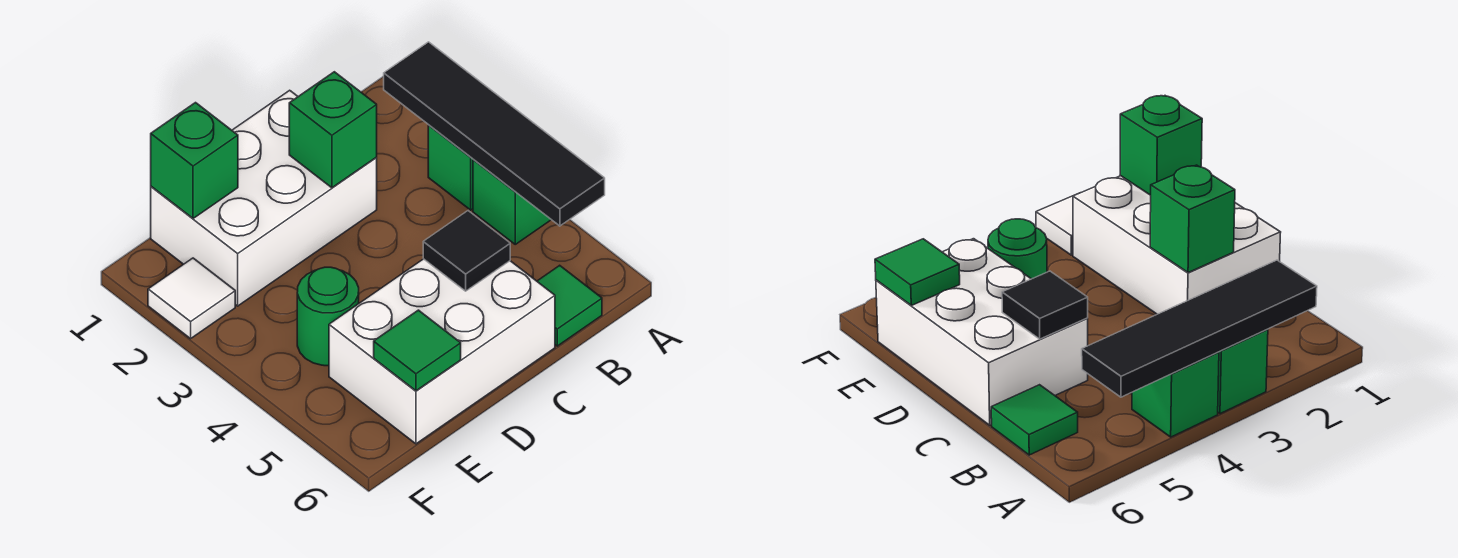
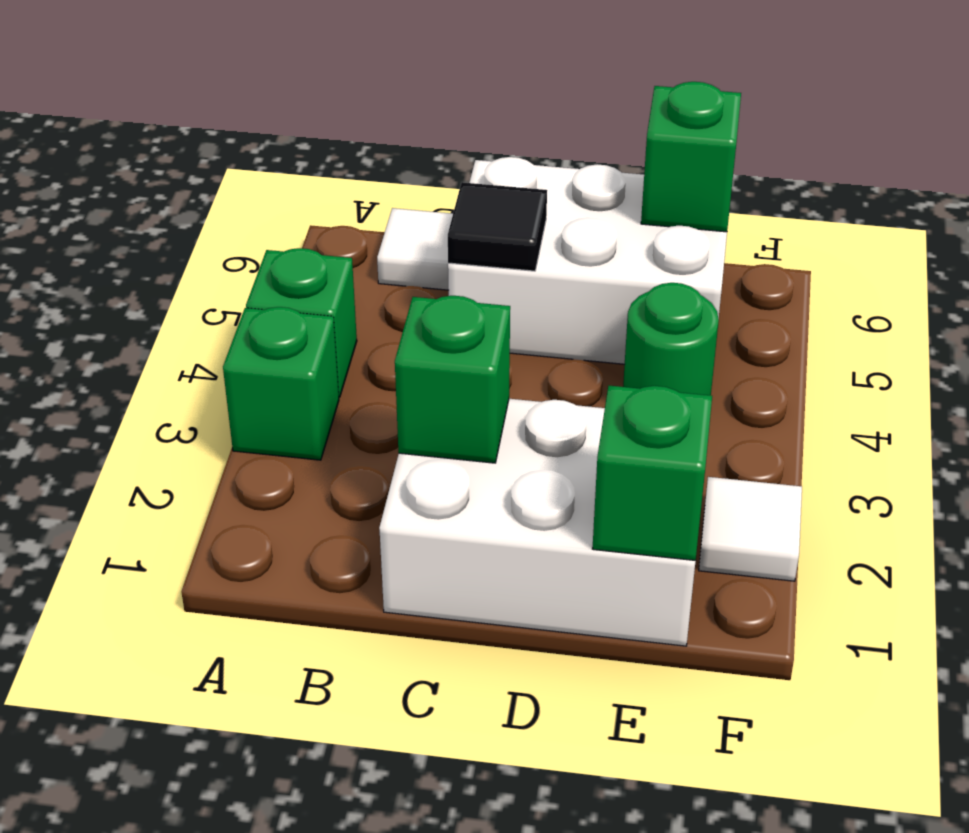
black tile A2:A5 level 2 -> none
green tile B6 level 1 -> white tile B6 level 1
green tile E6 level 2 -> green brick E6 level 2

